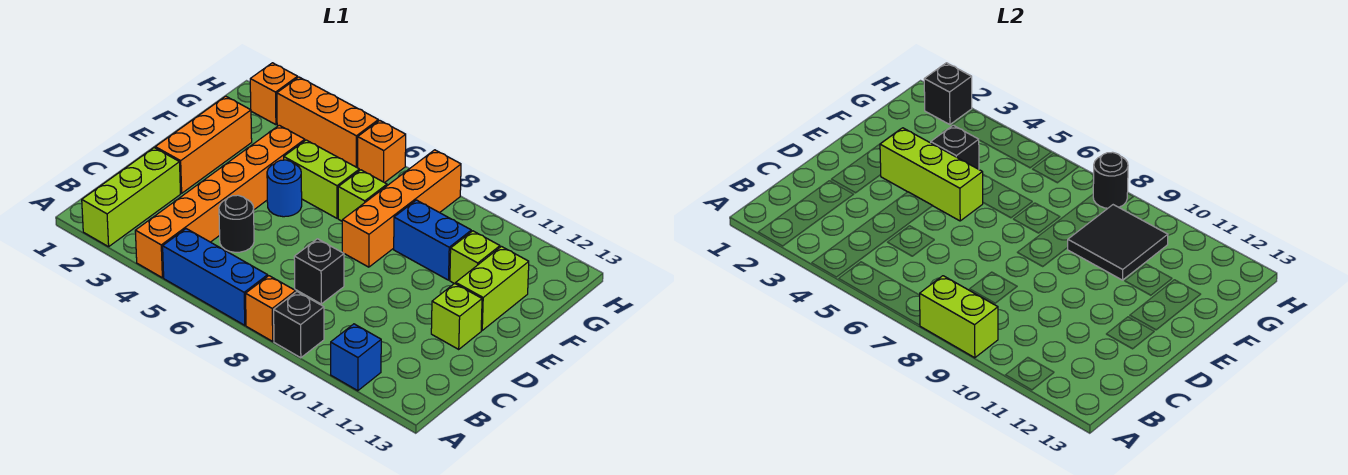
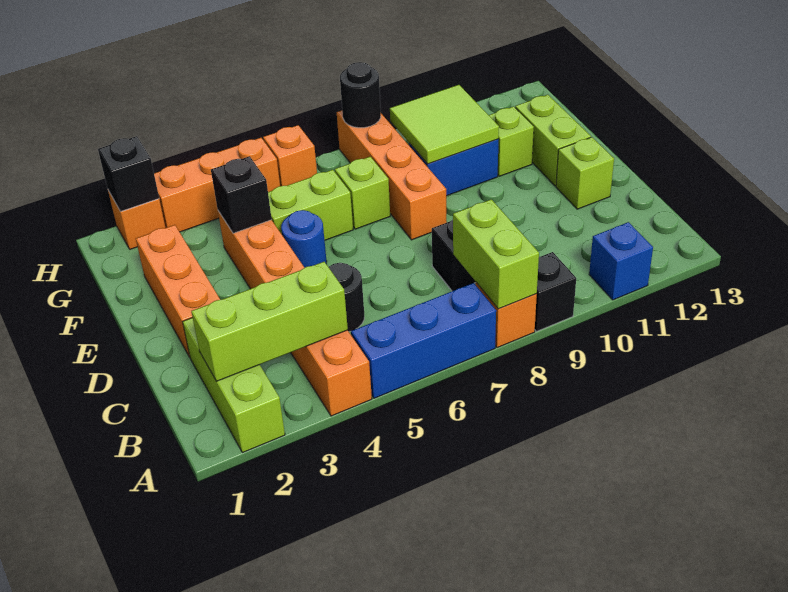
lime brick A8:A9 level 2 -> lime brick A8:B8 level 2
lime brick E3:E5 level 2 -> lime brick B2:B4 level 2
black tile F9:G10 level 2 -> lime tile F9:G10 level 2

